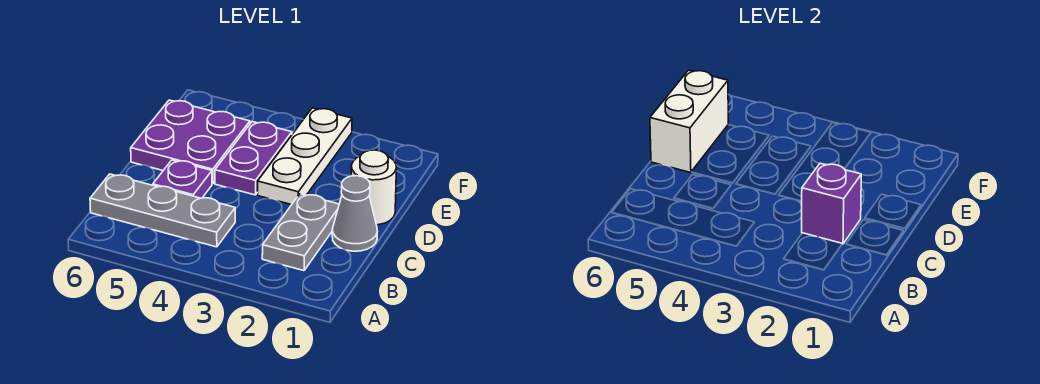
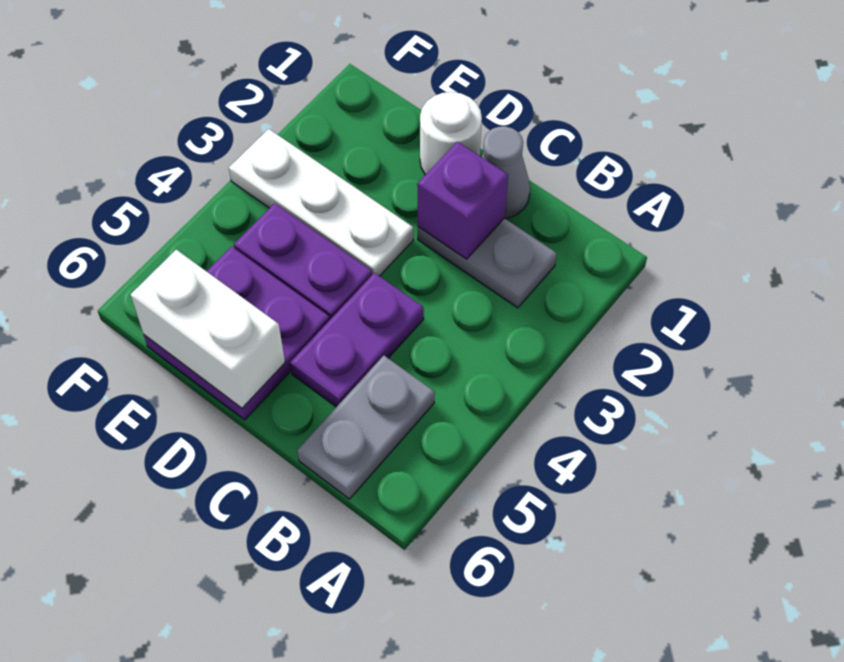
grey plate B4:B6 level 1 -> grey plate B5:B6 level 1
purple plate C5 level 1 -> purple plate C4:C5 level 1

